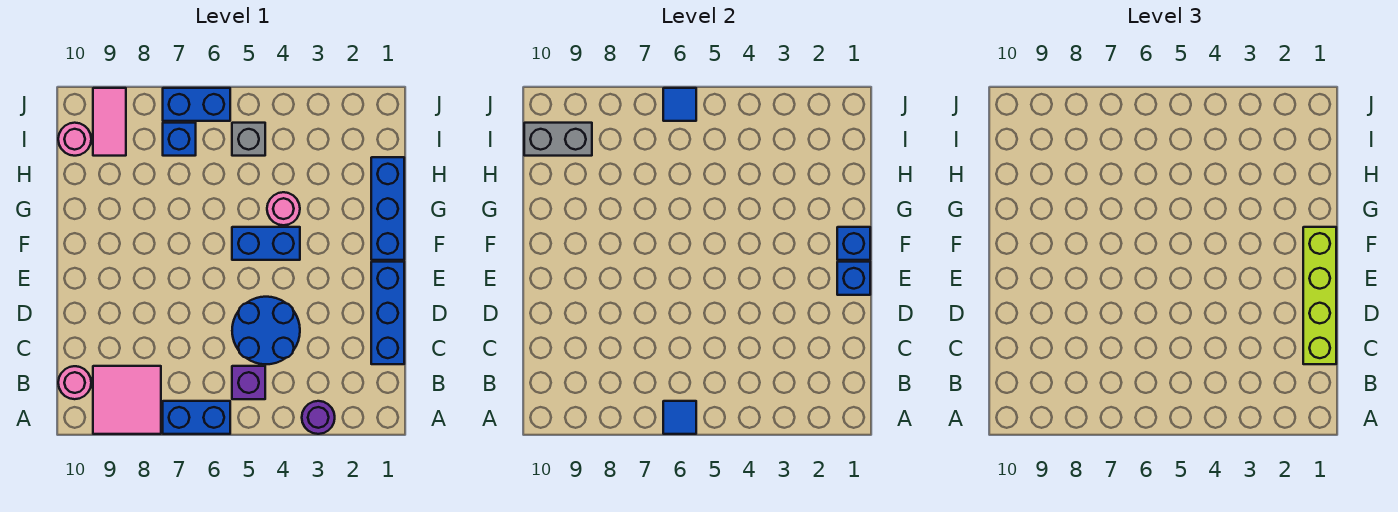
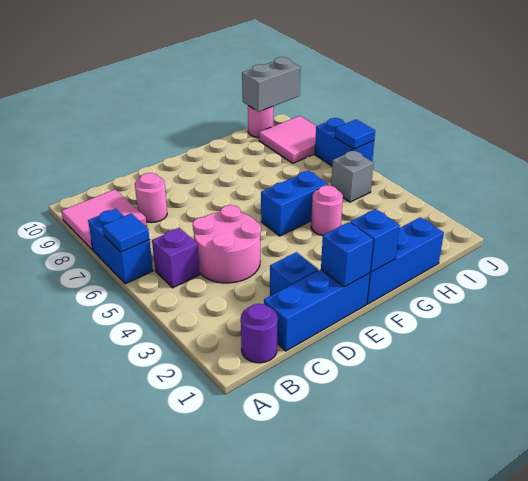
purple round brick A3 level 1 -> purple round brick B1 level 1
pink round brick B10 level 1 -> pink round brick C8 level 1
lime brick C1:F1 level 3 -> none
blue round brick C4:D5 level 1 -> pink round brick C4:D5 level 1
blue brick F4:F5 level 1 -> blue brick F5:G5 level 1
blue brick I7 level 1 -> blue brick D2 level 1
pink tile I9:J9 level 1 -> pink tile I8:J9 level 1
grey brick I9:I10 level 2 -> grey brick I10:J10 level 2

